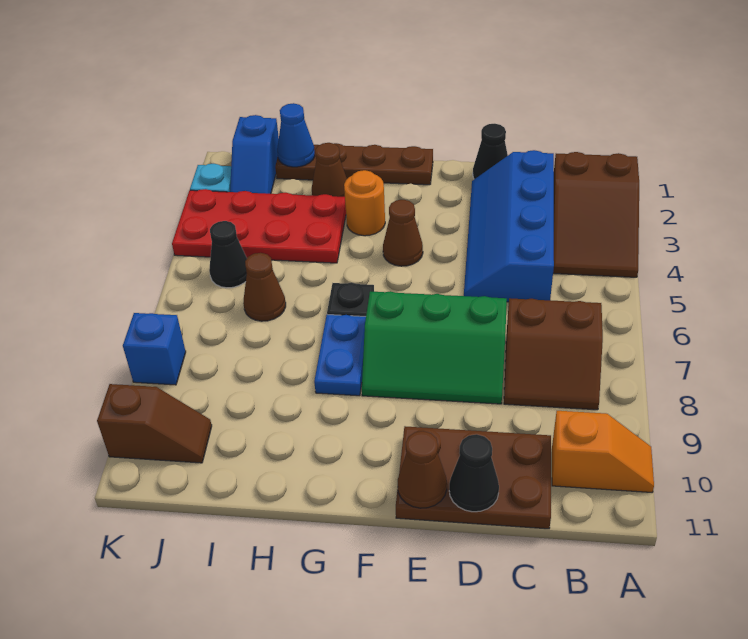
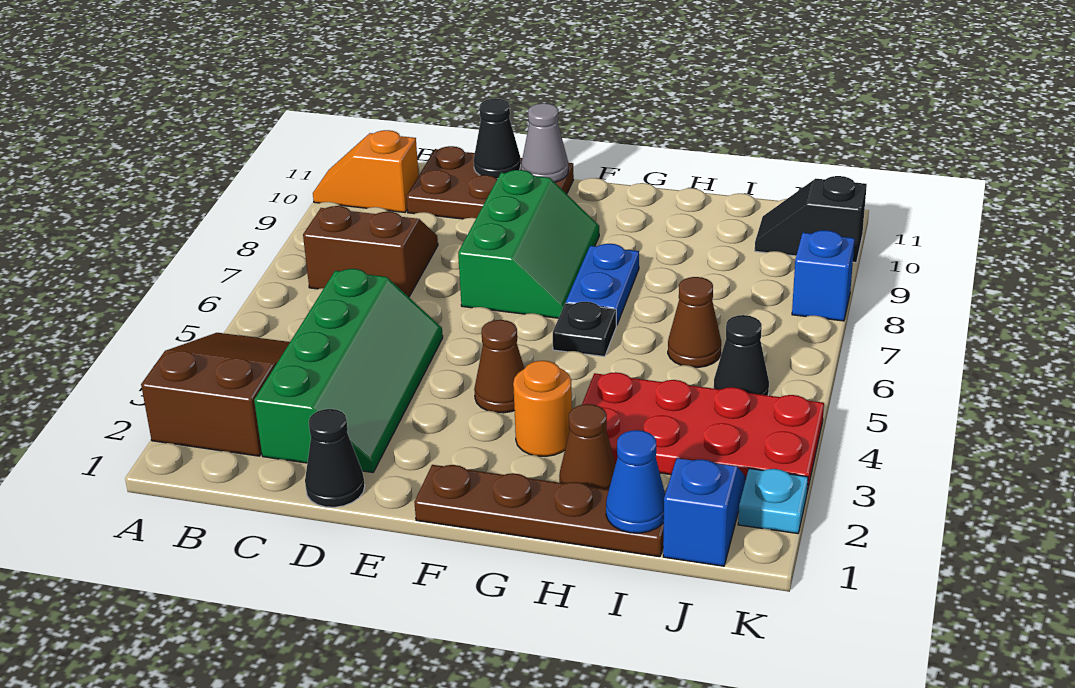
blue slope C2:D5 level 1 top C -> green slope C2:D5 level 1 top C
green slope D7:F8 level 1 top 7 -> green slope E7:F9 level 1 top E
brown cone E11 level 2 -> grey cone E11 level 2
brown slope J10:K10 level 1 top K -> black slope J10:K10 level 1 top K

